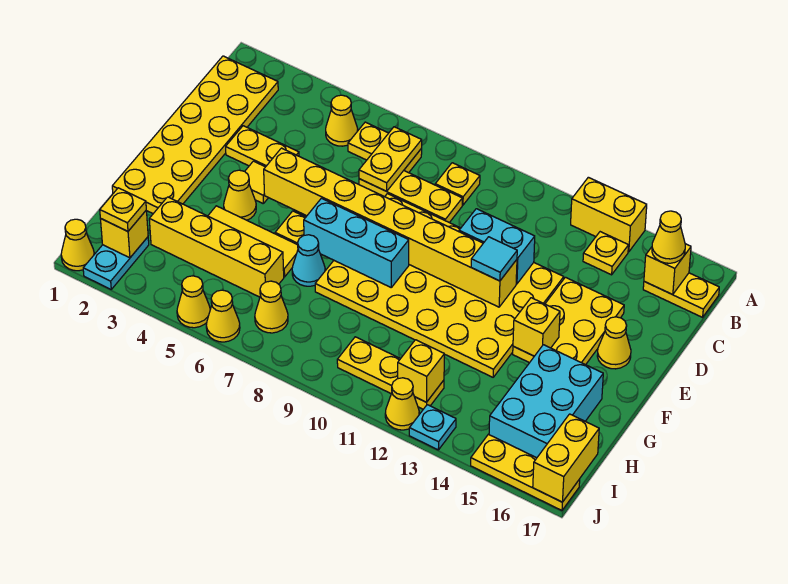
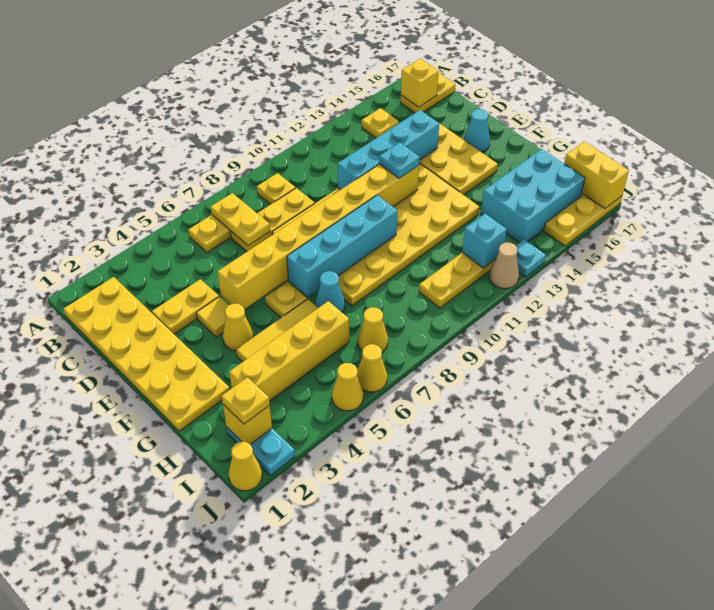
yellow brick A13:A14 level 1 -> none
yellow cone B5 level 1 -> none
yellow cone B16 level 3 -> none
cyan brick D11:D12 level 2 -> cyan brick D11:D14 level 2
cyan tile E12 level 3 -> cyan plate E12 level 3
yellow cone E16 level 1 -> cyan cone E16 level 1
cyan brick F7:F9 level 2 -> cyan brick F7:F10 level 2
yellow brick F14 level 2 -> none
cyan brick G15:I16 level 1 -> cyan brick H14:I16 level 1
yellow brick I12 level 2 -> cyan brick I12 level 2
yellow cone J12 level 1 -> tan cone J12 level 1

